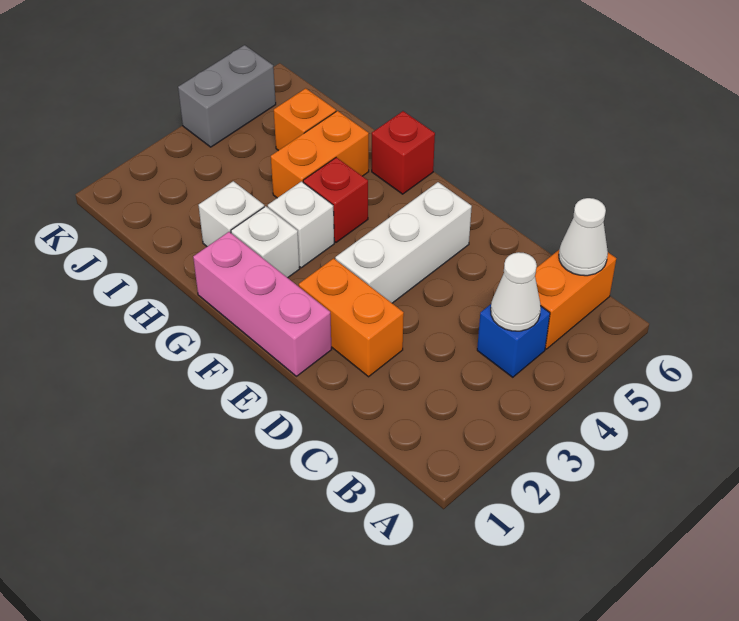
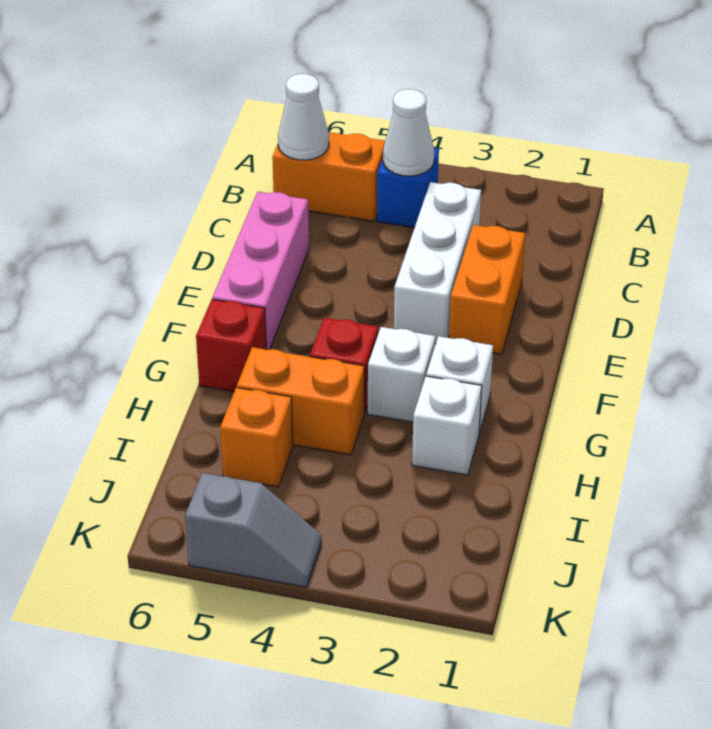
pink brick E1:G1 level 1 -> pink brick D6:F6 level 1
white brick E3:E5 level 1 -> white brick C3:E3 level 1
grey brick K4:K5 level 1 -> grey slope K4:K5 level 1 top 5

